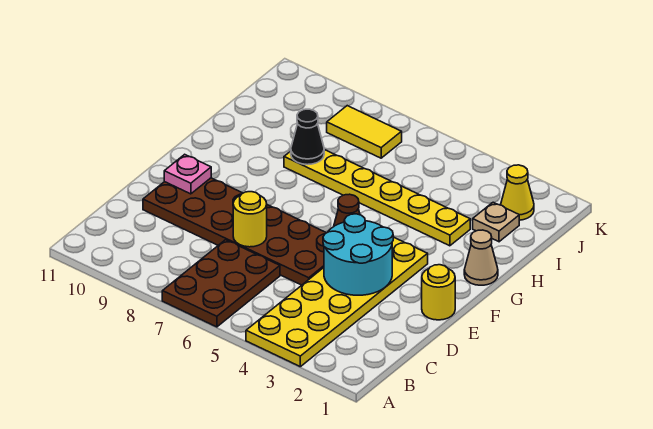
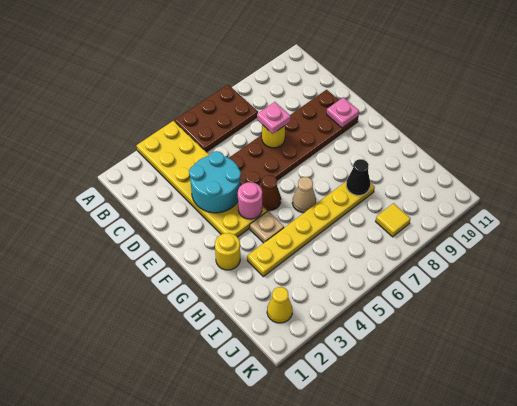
brown plate A6:C7 level 1 -> brown plate A5:B7 level 1
none -> pink plate D7 level 3
yellow round brick E1 level 1 -> yellow round brick G2 level 1
none -> pink round brick F4 level 2
tan cone G1 level 1 -> tan cone G6 level 1
tan plate I2 level 1 -> tan plate G4 level 1
yellow tile J7:J8 level 1 -> yellow tile J8 level 1

